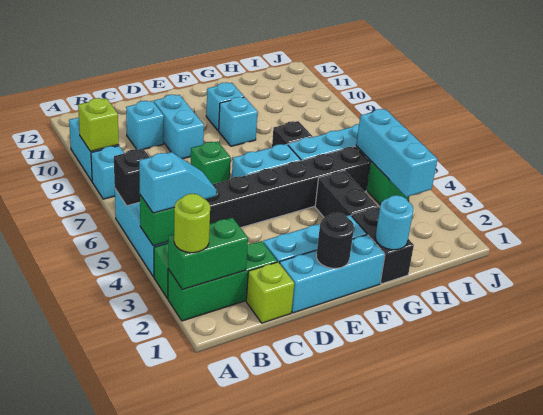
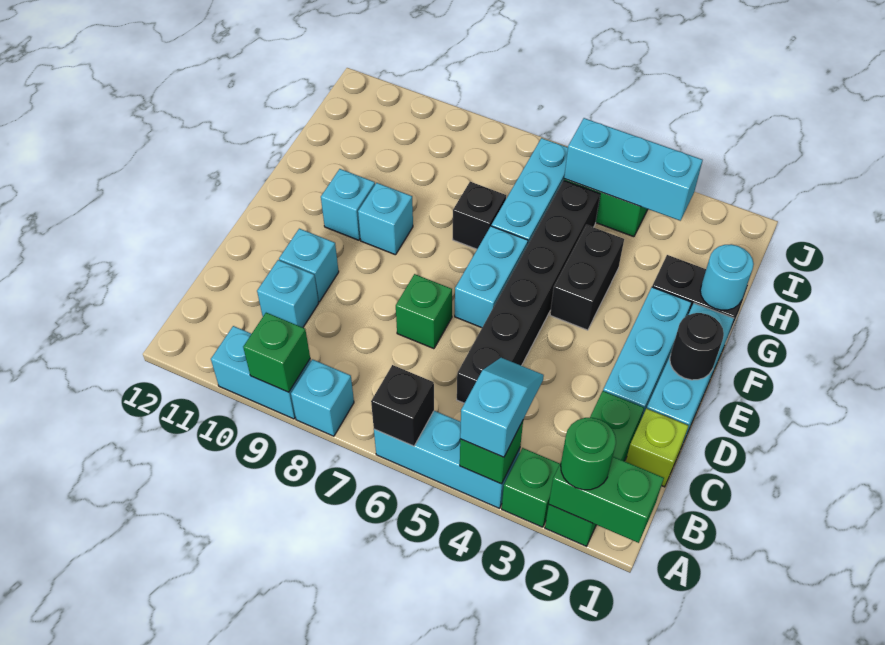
green brick A2:B2 level 2 -> green brick A1:A2 level 2
lime round brick A2 level 3 -> green round brick A2 level 3
lime brick A9 level 2 -> green brick A9 level 2
cyan brick D9:D10 level 1 -> cyan brick D10 level 1
black brick G3:G4 level 1 -> black brick F4:G4 level 1

